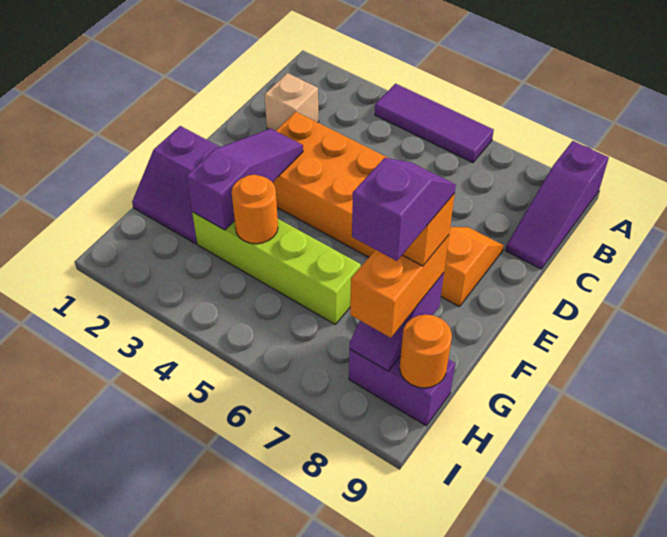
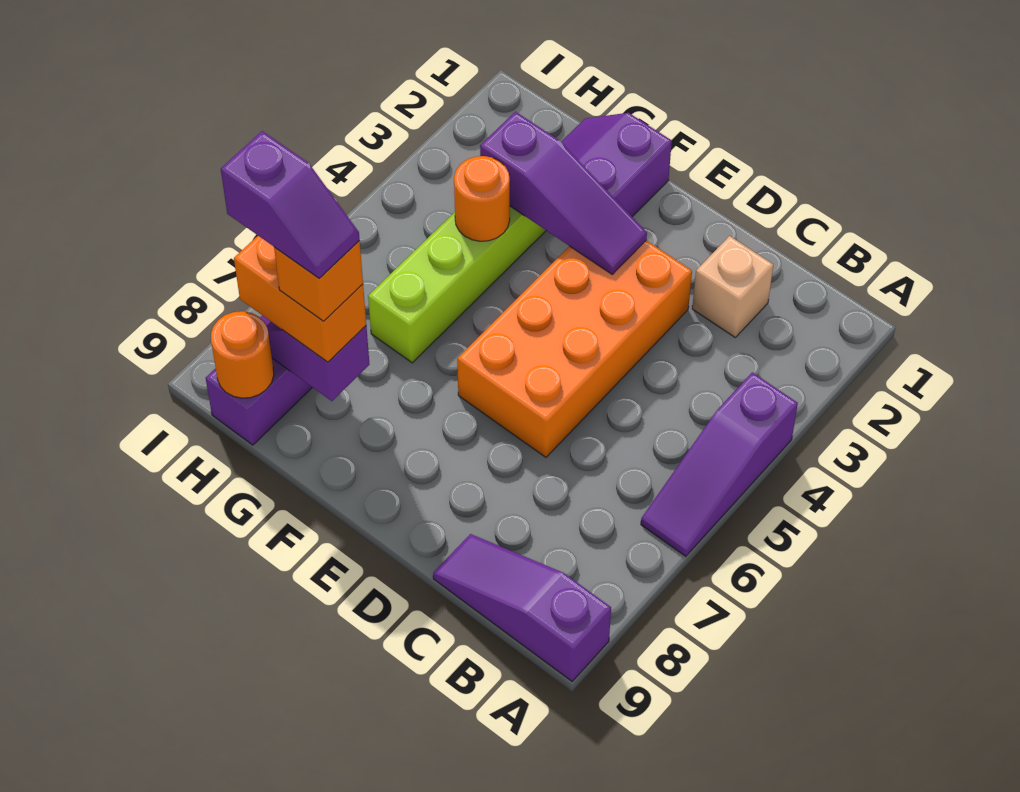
purple tile A4:A6 level 1 -> purple slope A4:A6 level 1 top 4
orange slope D8:E8 level 1 top E -> none

